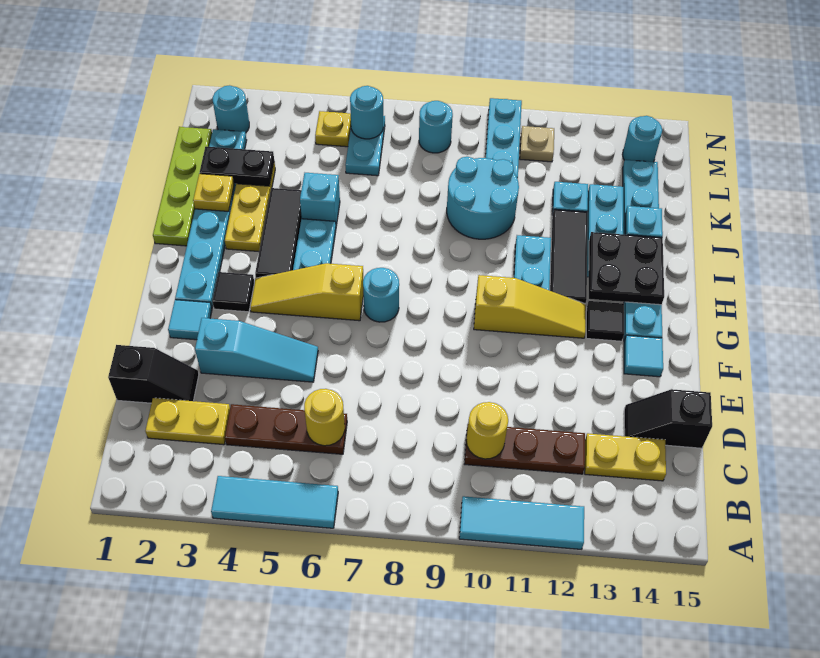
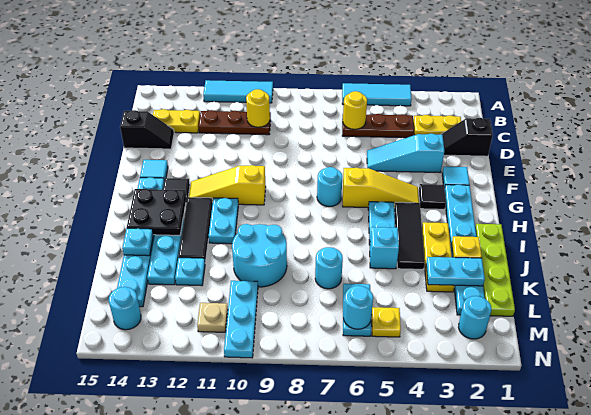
black plate K2:K3 level 2 -> cyan plate K2:K3 level 2
cyan round brick M8 level 1 -> cyan round brick K7 level 1

